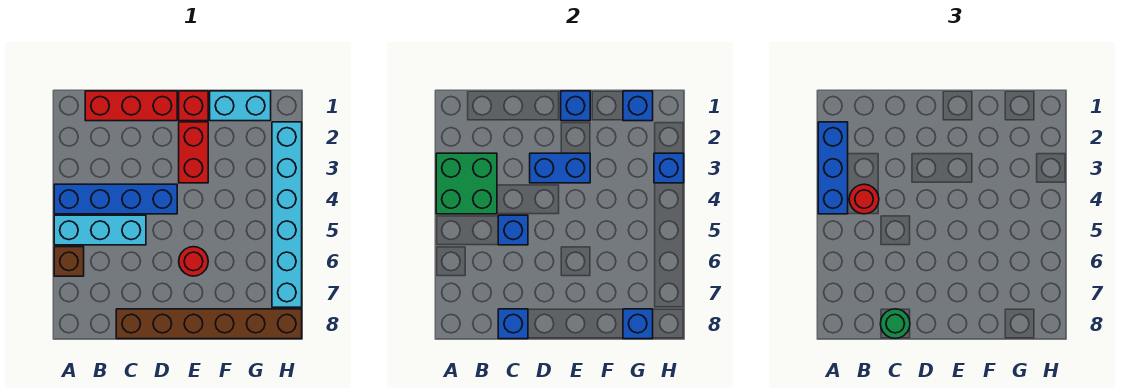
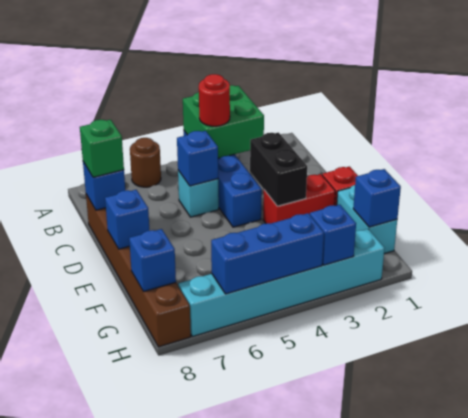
blue brick A2:A4 level 3 -> blue brick H4:H6 level 2
cyan brick A5:C5 level 1 -> cyan brick C5 level 1
brown brick A6 level 1 -> brown round brick A6 level 1
red brick B1:D1 level 1 -> none
green round brick C8 level 3 -> green brick C8 level 3
blue brick D3:E3 level 2 -> black brick D3:E3 level 2
blue brick E1 level 2 -> blue brick E8 level 2
red round brick E6 level 1 -> none

